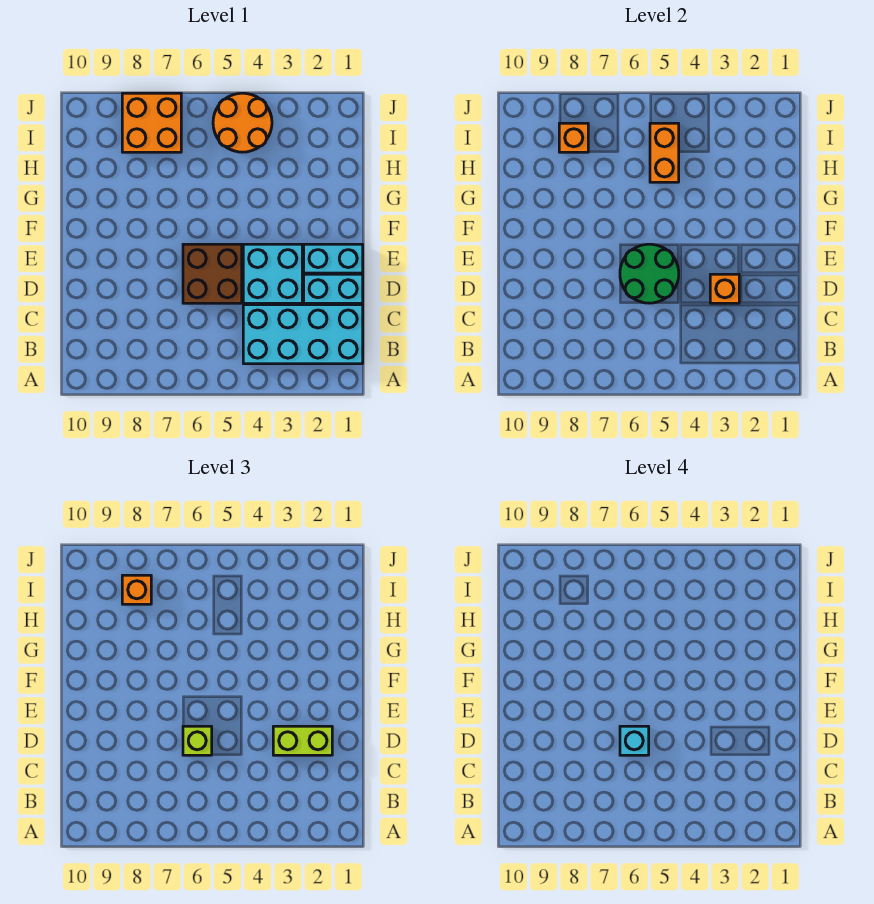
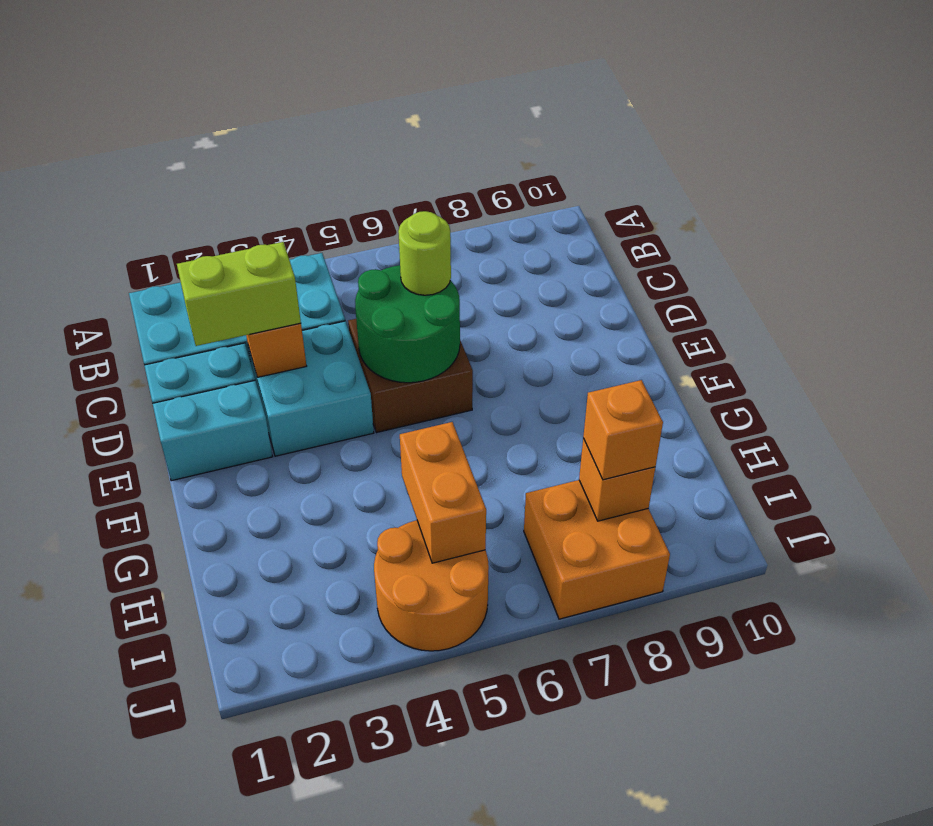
lime brick D6 level 3 -> lime round brick D6 level 3
cyan brick D6 level 4 -> none

